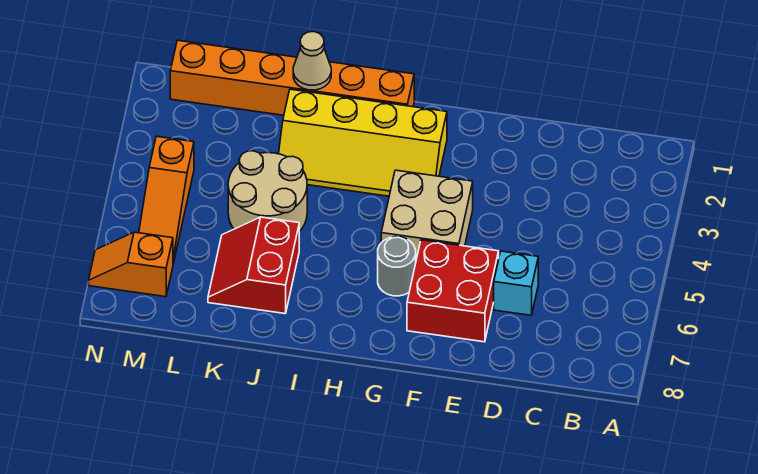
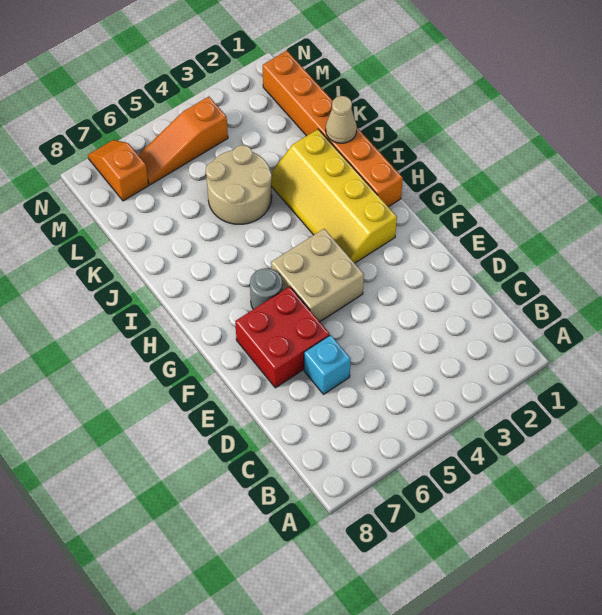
red slope J6:K7 level 1 top J -> none

